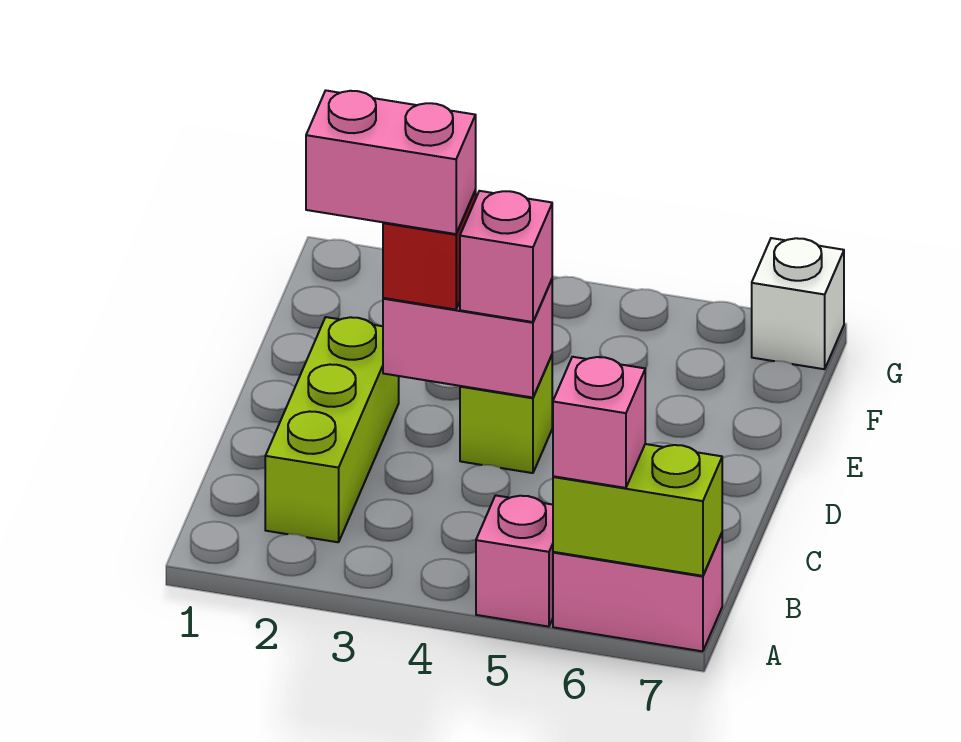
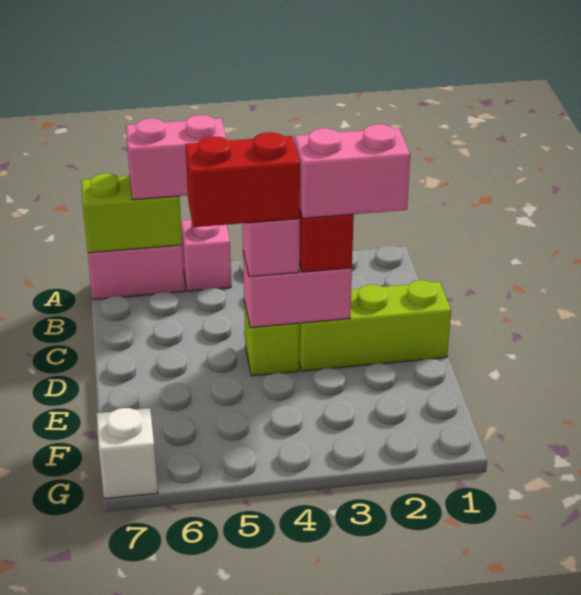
pink brick A6 level 3 -> pink brick A5:A6 level 3
lime brick B2:D2 level 1 -> lime brick D1:D3 level 1
none -> red brick D4:D5 level 4

